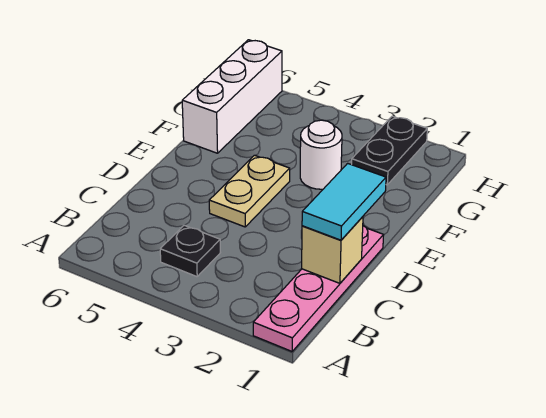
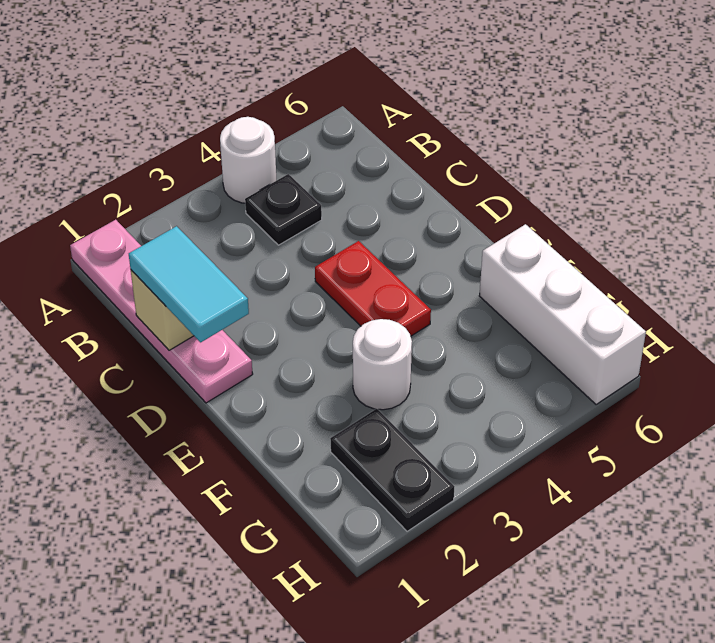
none -> white round brick A4 level 1
tan plate D4:E4 level 1 -> red plate D4:E4 level 1

